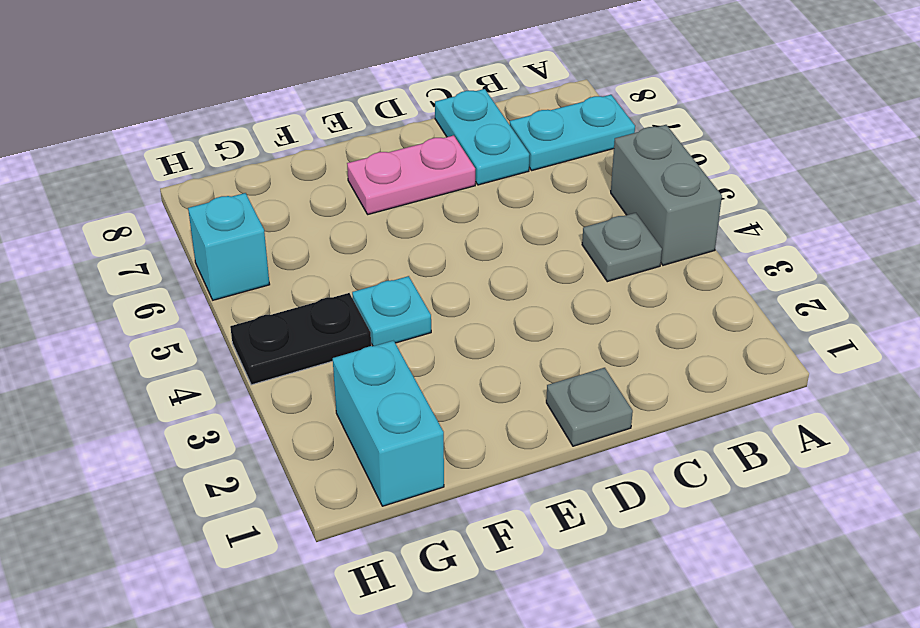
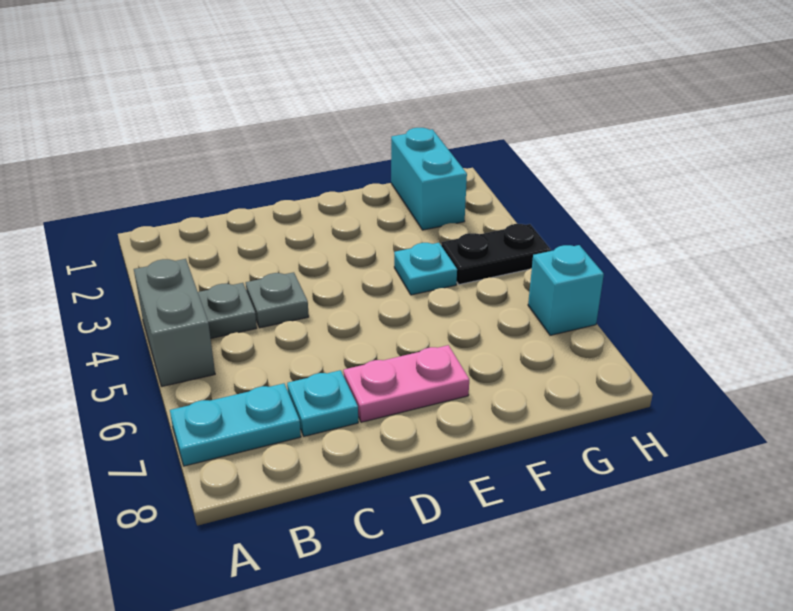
cyan plate C7:C8 level 1 -> cyan plate C7 level 1
grey plate D1 level 1 -> grey plate C4 level 1

